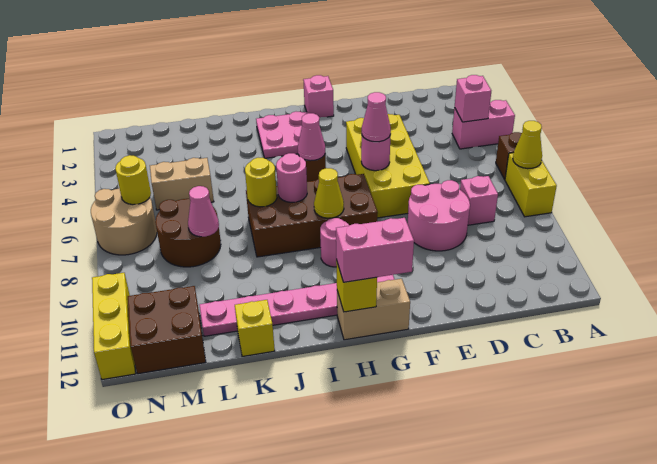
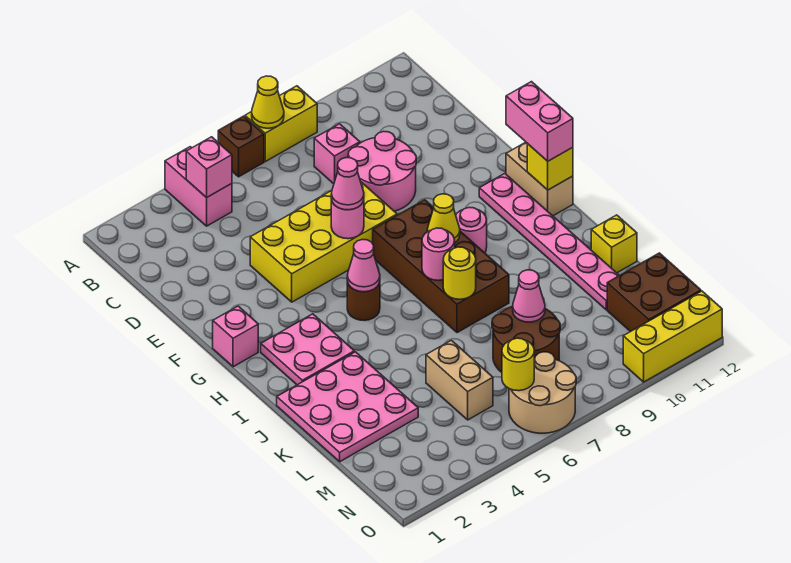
none -> pink plate J1:L3 level 1

